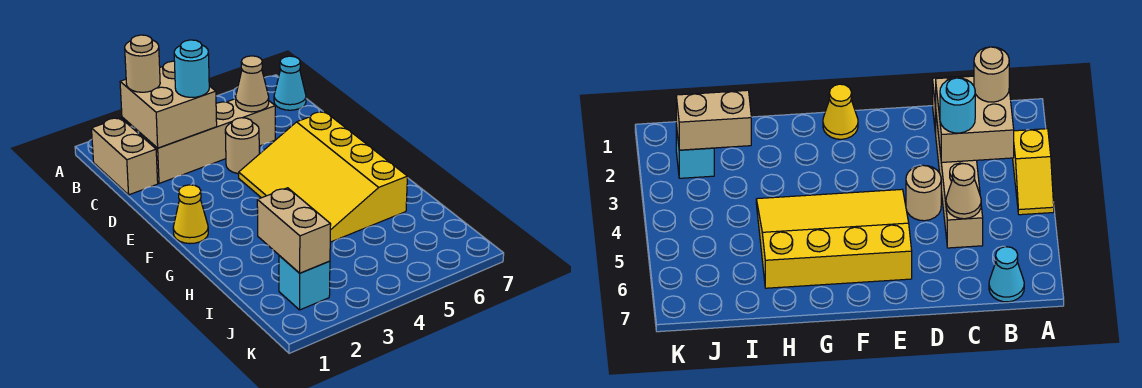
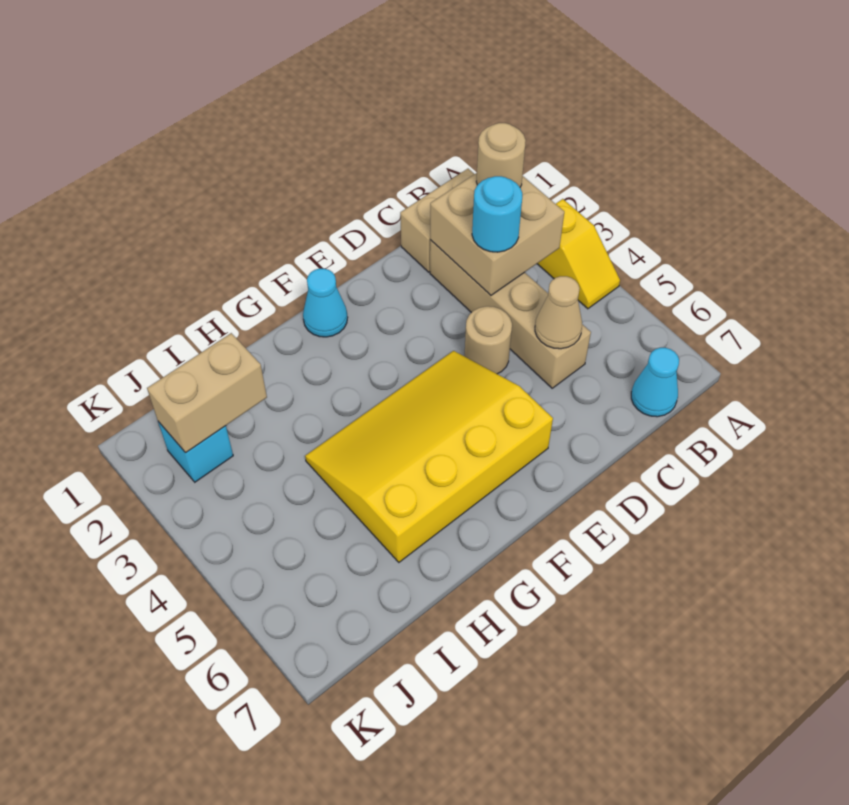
yellow cone F1 level 1 -> cyan cone F1 level 1

